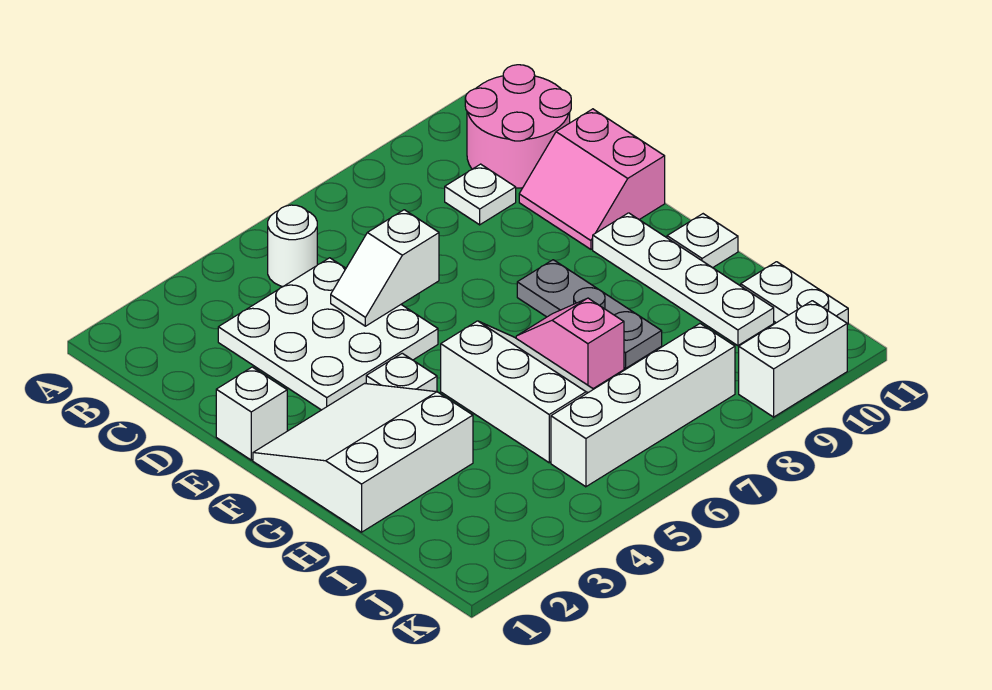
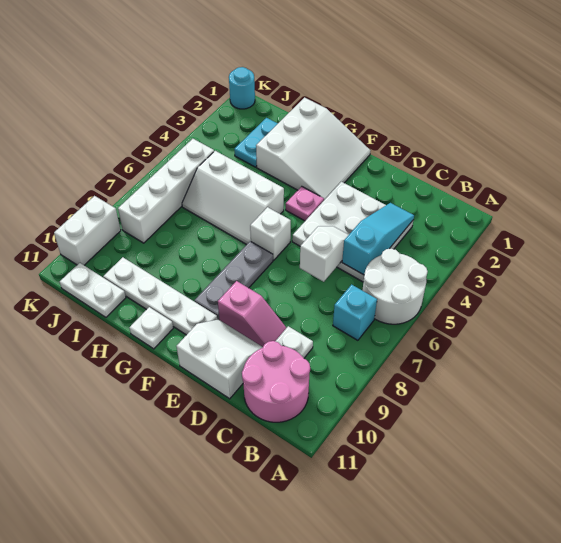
white round brick B5 level 1 -> white round brick A5:B6 level 1
none -> cyan brick B7 level 1
none -> cyan slope C3:C5 level 2 top 5
pink slope D10:E11 level 1 top 11 -> white slope D10:E11 level 1 top 11
white brick E1 level 1 -> white brick F6 level 1
white plate F4 level 1 -> pink plate F4 level 1
grey plate F8:H8 level 1 -> grey plate F7:F9 level 1
pink slope G7:H7 level 1 top H -> pink slope D9:E9 level 1 top E
none -> cyan plate I2:I3 level 1
none -> cyan round brick K1 level 1

